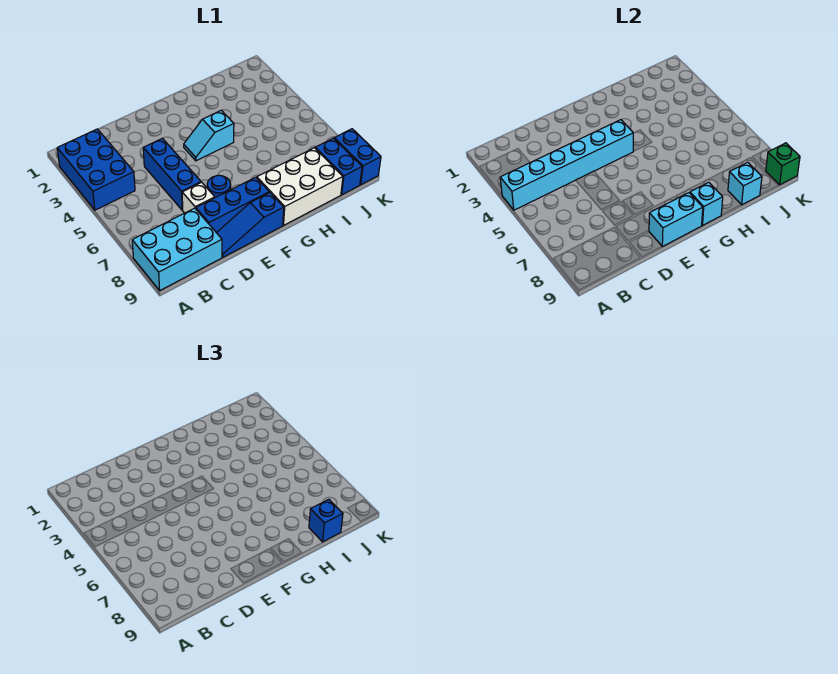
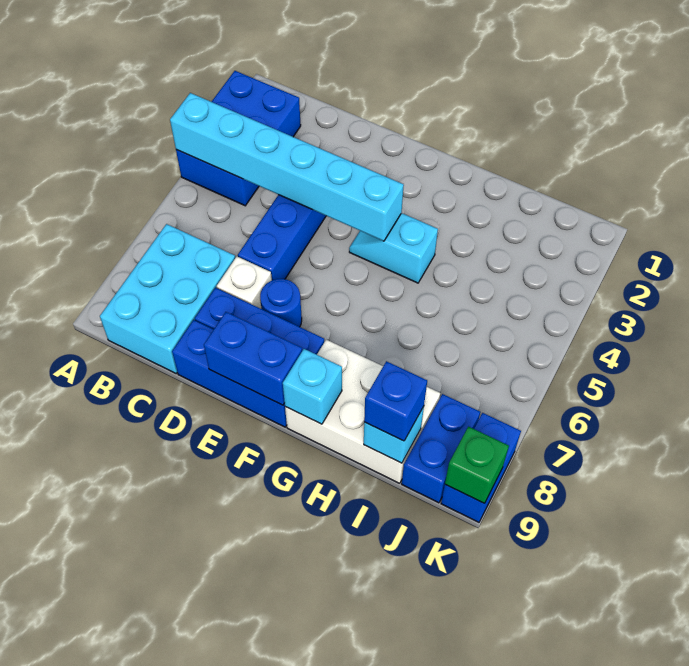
cyan brick A8:C9 level 1 -> cyan brick B7:C9 level 1
blue slope D9:F9 level 1 top F -> blue brick D9:F9 level 1
cyan brick E9:F9 level 2 -> blue brick E9:F9 level 2

